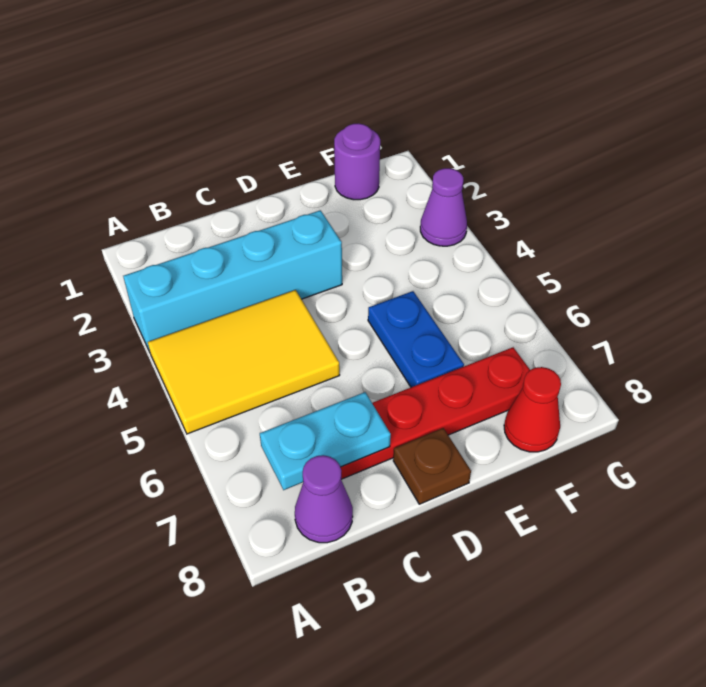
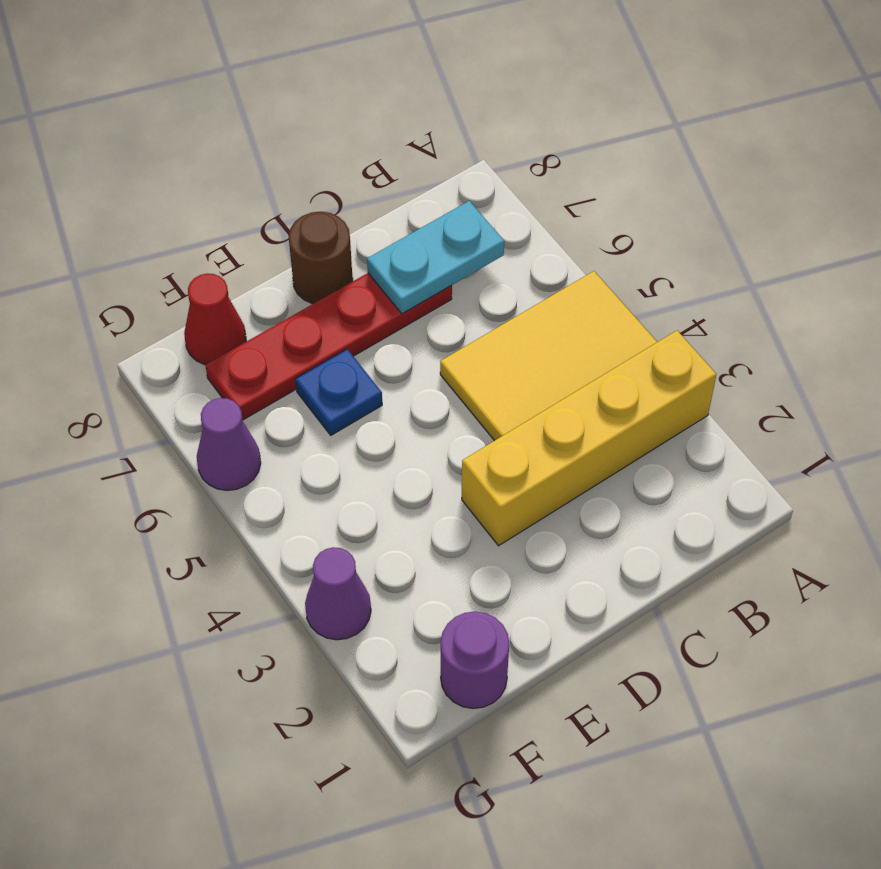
cyan brick A3:D3 level 1 -> yellow brick A3:D3 level 1
purple cone B8 level 1 -> purple cone G6 level 1
brown plate D8 level 1 -> brown round brick D8 level 1
blue plate E5:E6 level 1 -> blue plate E6 level 1

